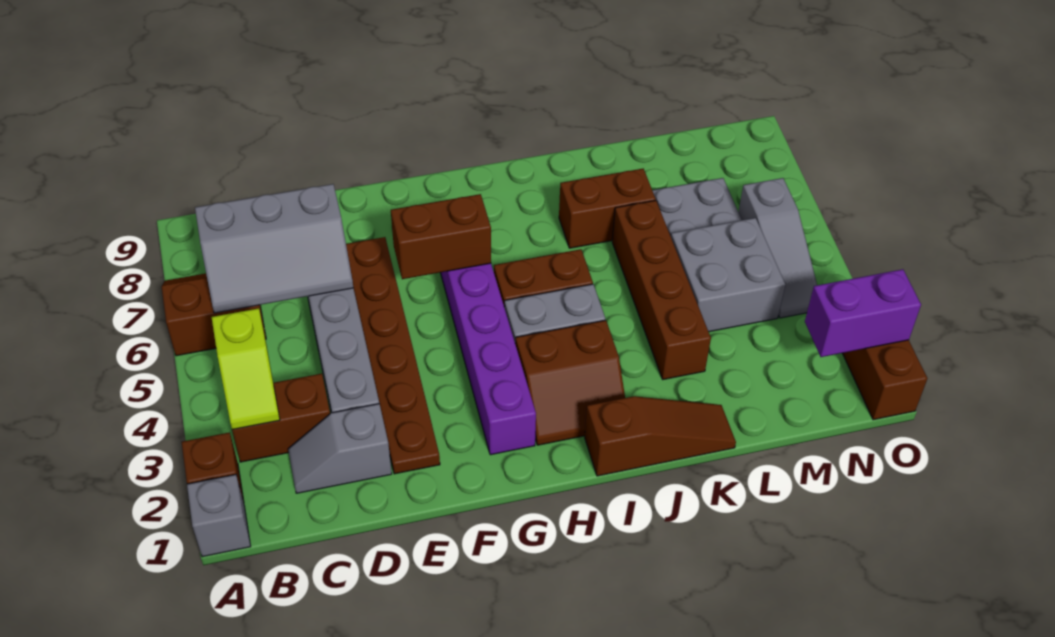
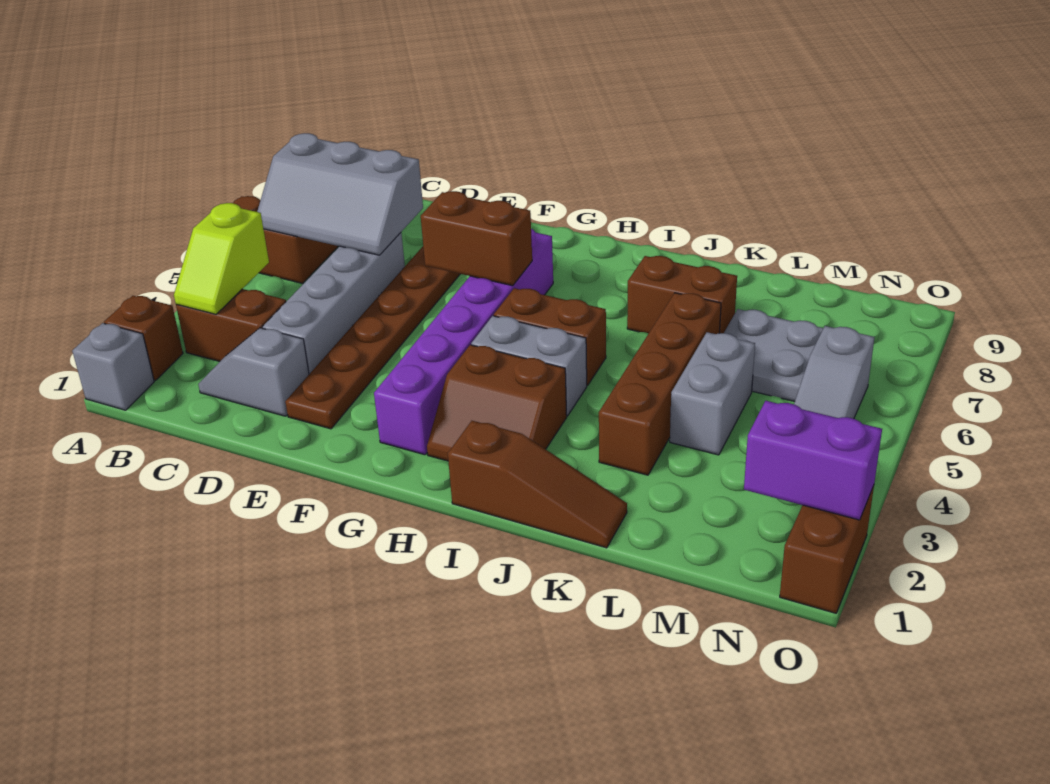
grey brick L4:M5 level 1 -> grey brick L4:L5 level 1

